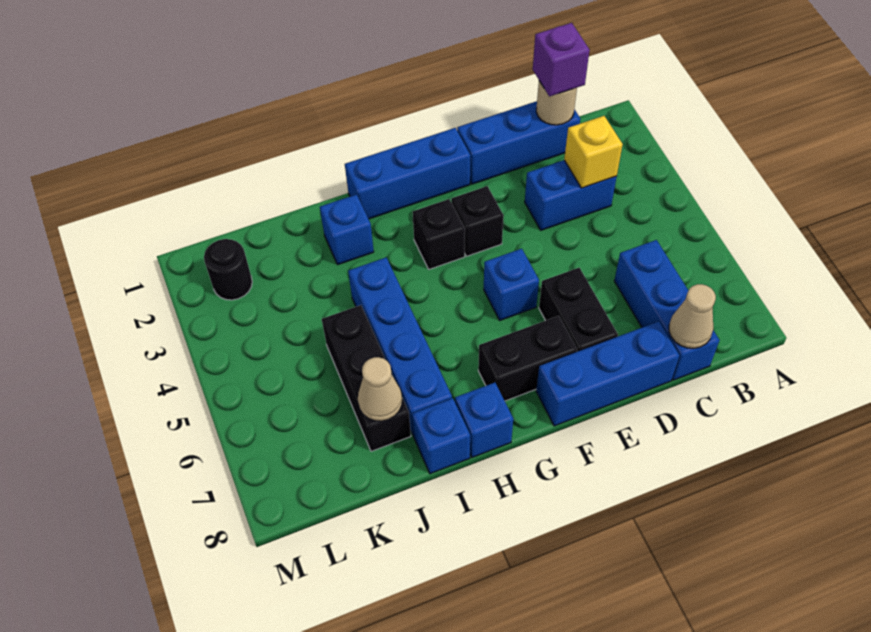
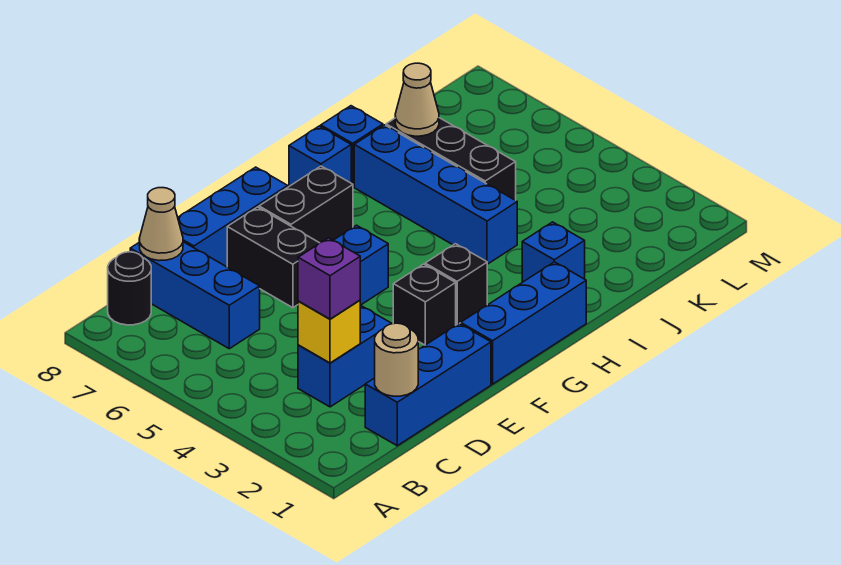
purple brick C1 level 3 -> purple brick C3 level 3
black round brick L2 level 1 -> black round brick B8 level 1

